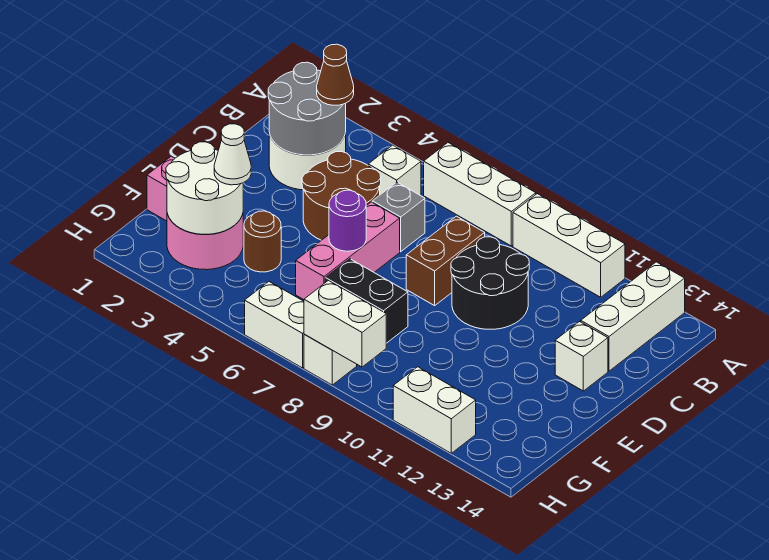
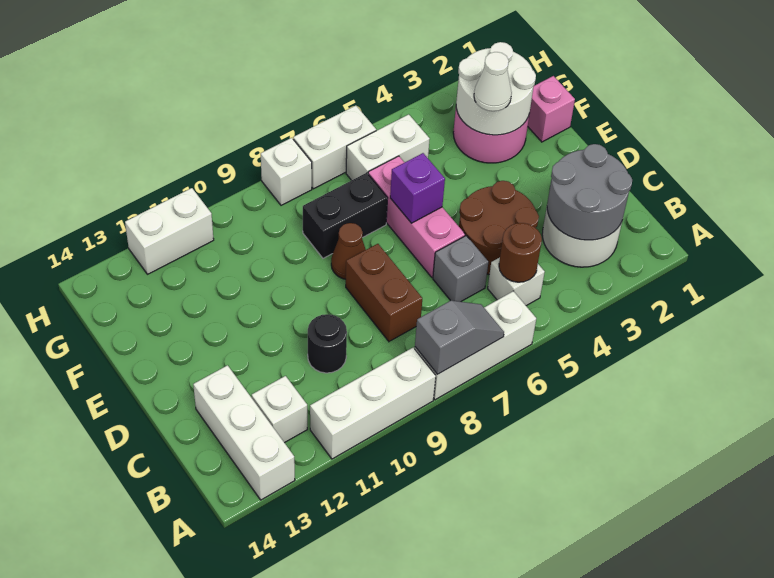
none -> grey slope A7:A8 level 2 top 8
brown cone B3 level 3 -> brown cone E8 level 1
black round brick C9:D10 level 1 -> black round brick C10 level 1
white brick D13 level 1 -> white brick B12 level 1
purple round brick E6 level 2 -> purple brick E6 level 2
brown round brick F4 level 1 -> brown round brick B5 level 2
white brick H8:H9 level 2 -> white brick G5:G6 level 1

